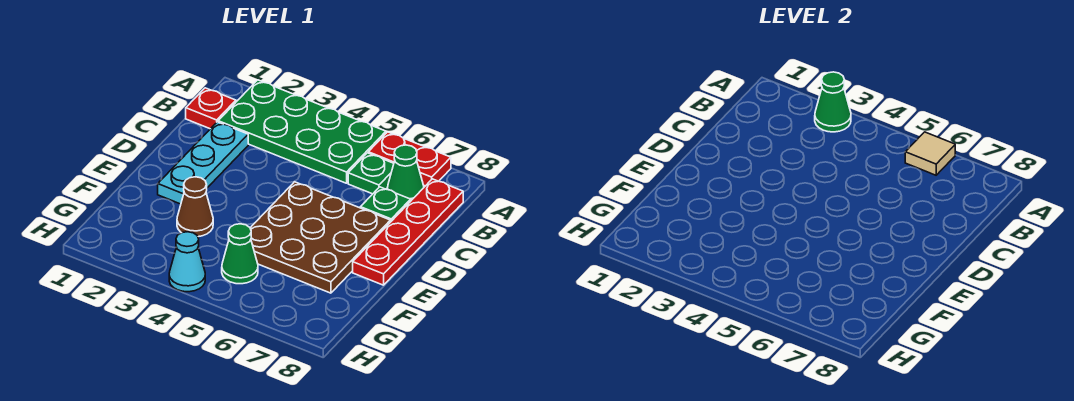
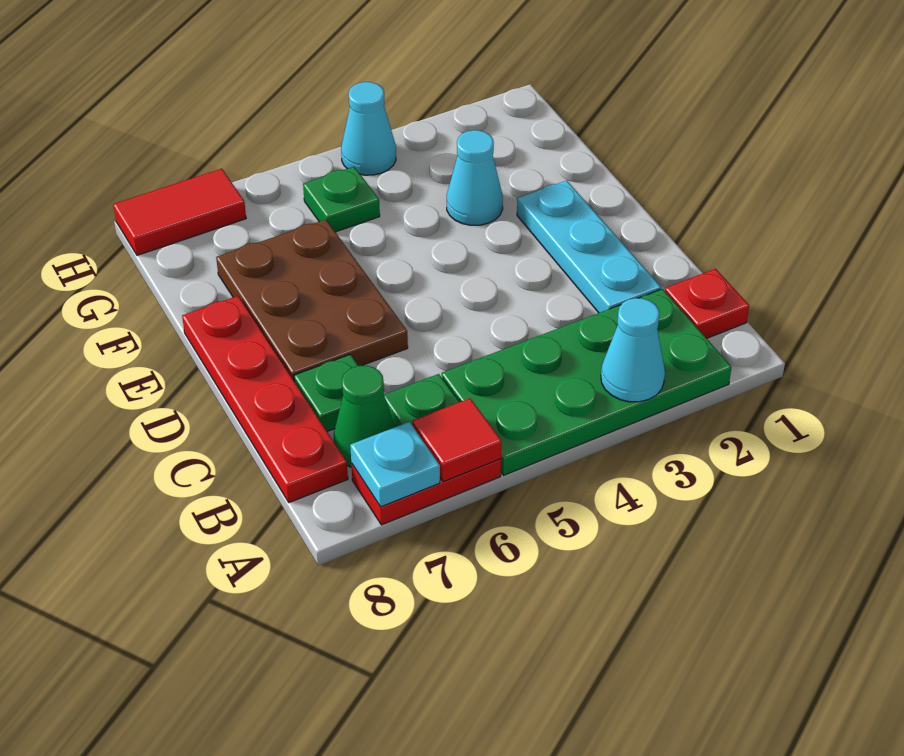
green cone A3 level 2 -> cyan cone A3 level 2
tan tile A6 level 2 -> red tile A6 level 2
none -> cyan plate A7 level 2
brown plate D5:F7 level 1 -> brown plate D6:F7 level 1
brown cone F3 level 1 -> cyan cone F3 level 1
green cone G5 level 1 -> green plate G5 level 1
none -> red tile H7:H8 level 1

